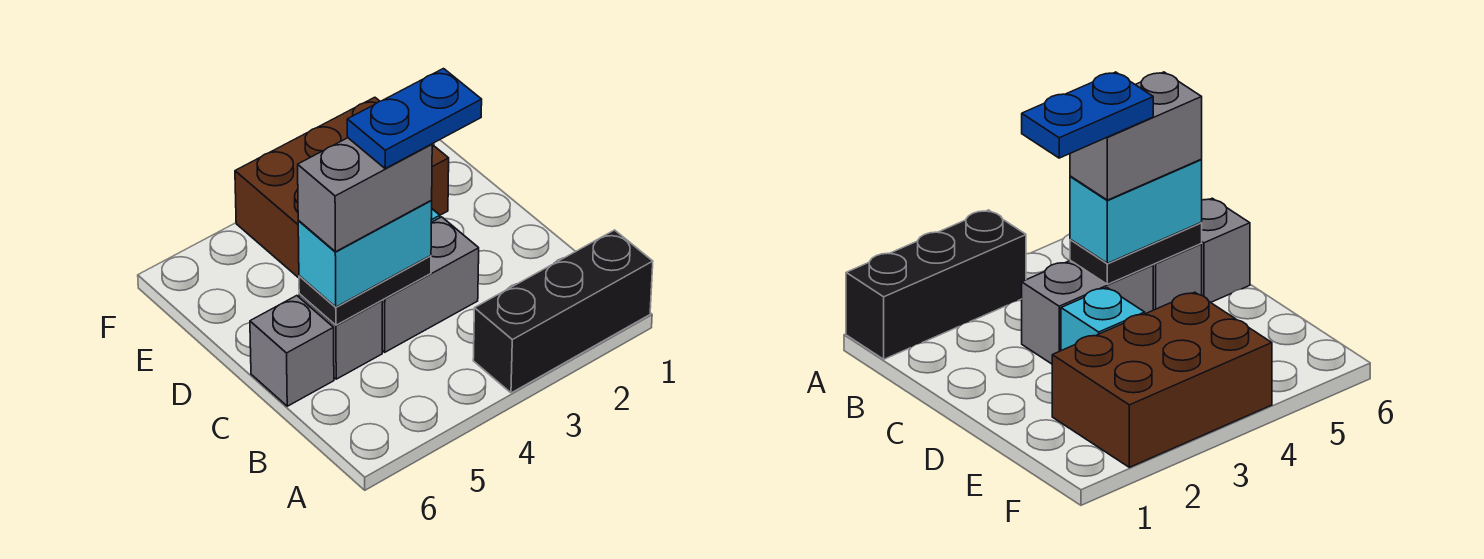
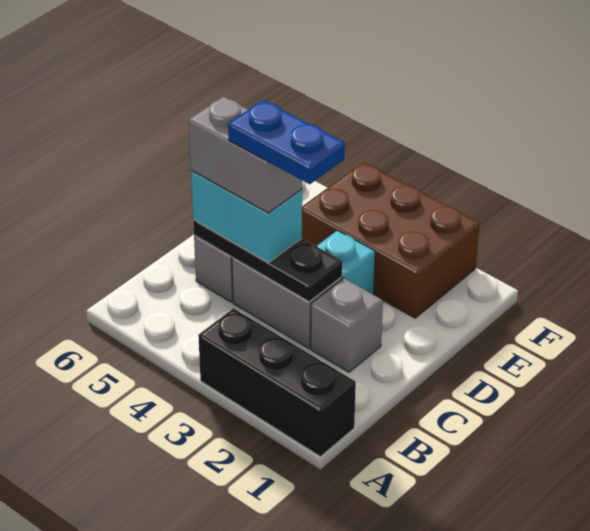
black plate C4:C5 level 2 -> black plate C3:C5 level 2
grey brick C6 level 1 -> grey brick C2 level 1

